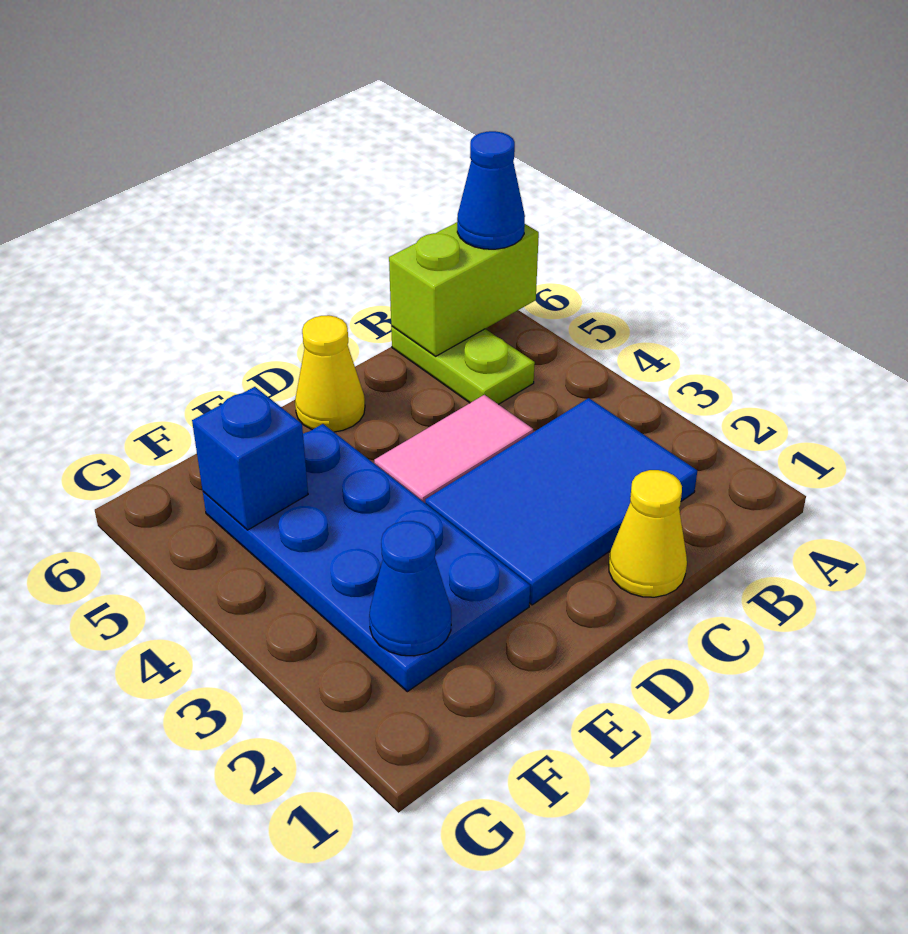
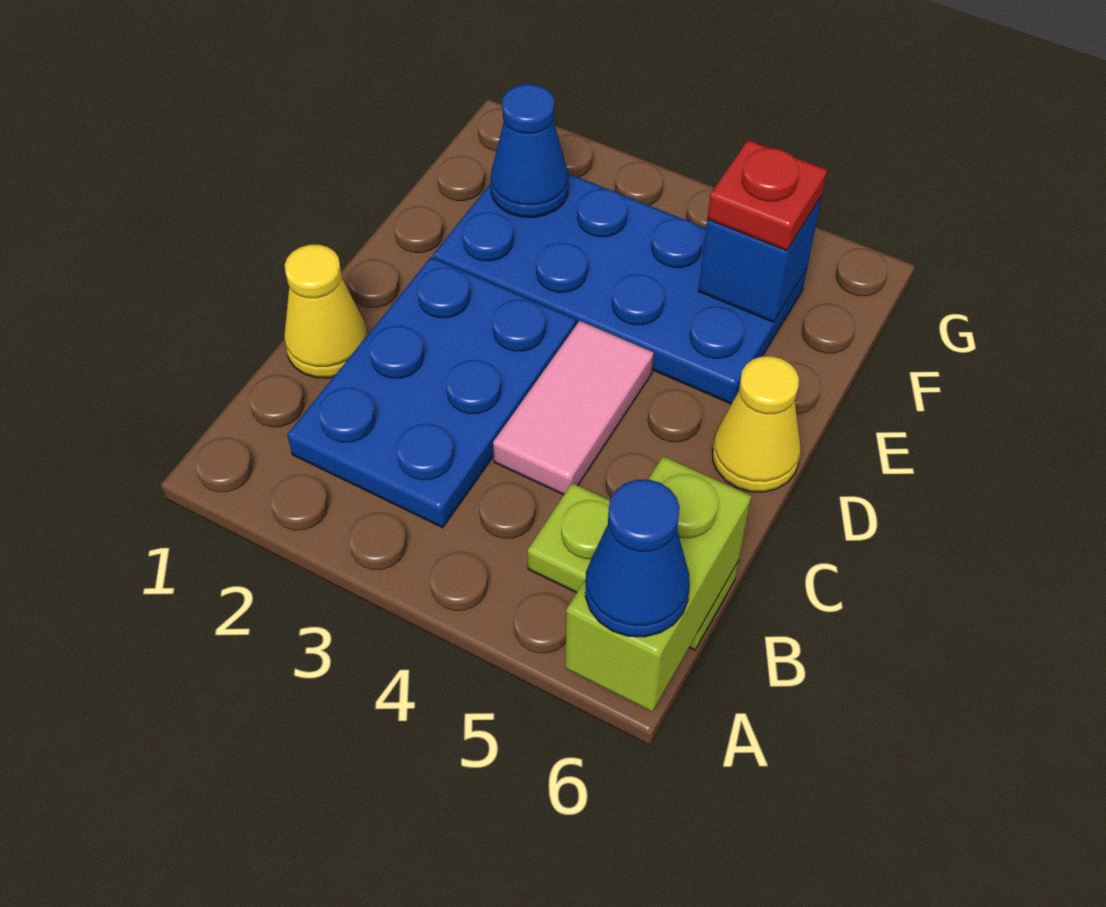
blue tile B2:D3 level 1 -> blue plate B2:D3 level 1
none -> red plate F5 level 3

